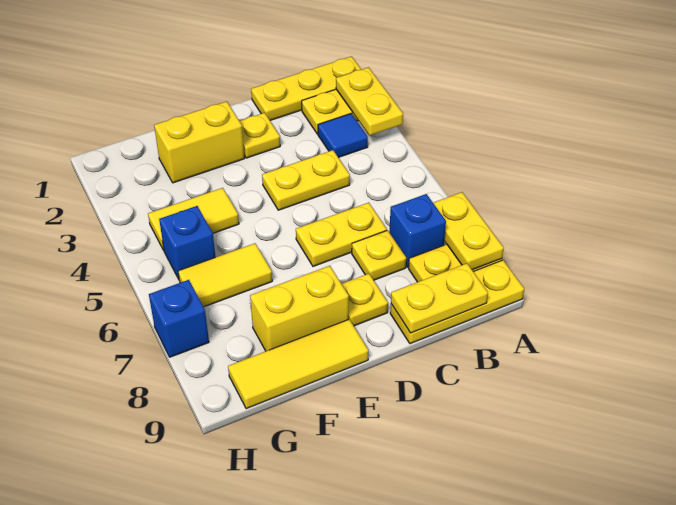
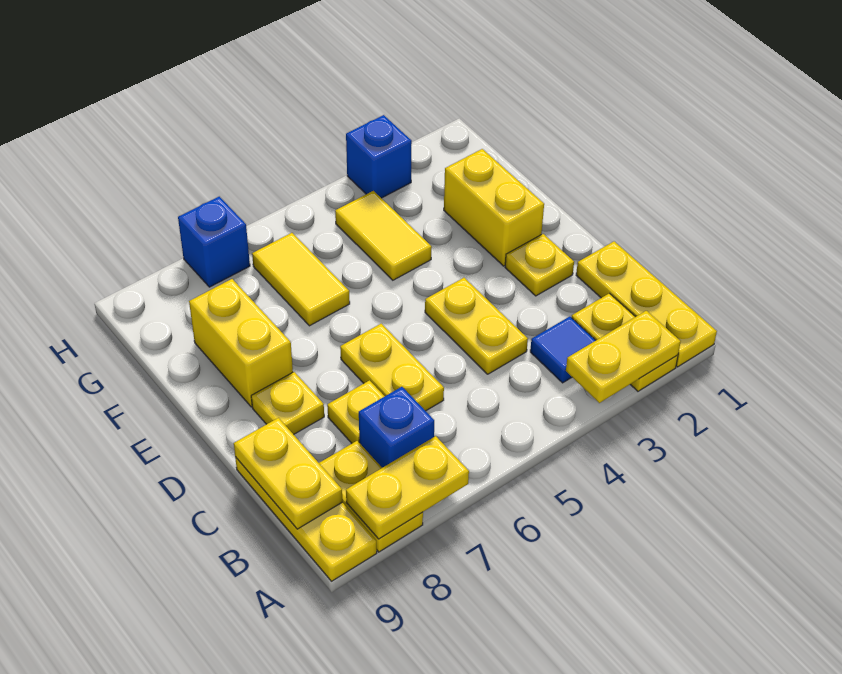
yellow tile E9:G9 level 1 -> none
blue brick G5 level 1 -> blue brick H3 level 1

